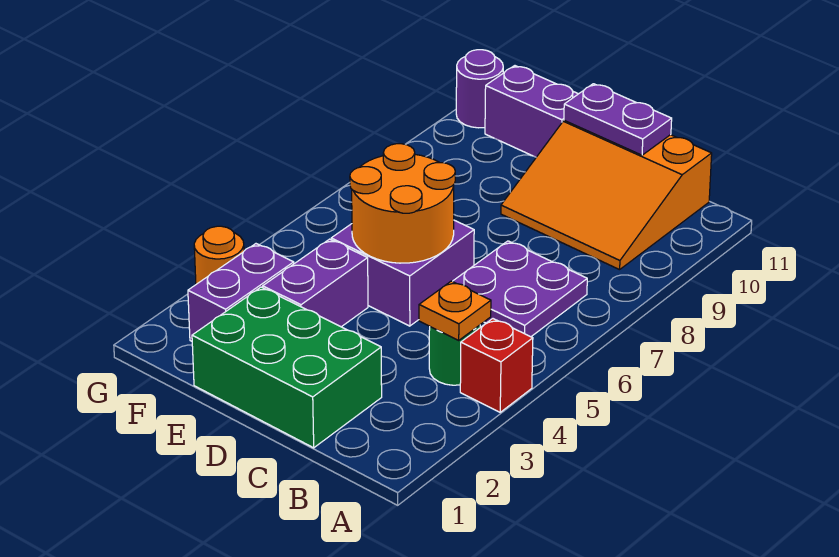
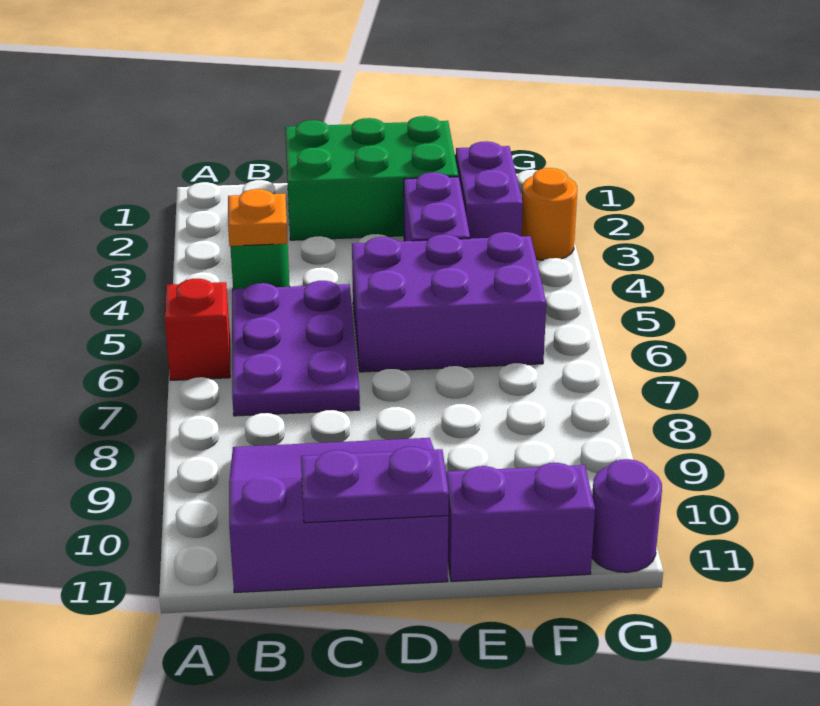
red brick A4 level 1 -> red brick A6 level 1
purple plate B6:C7 level 1 -> purple plate B5:C7 level 1
orange slope B9:D11 level 1 top 11 -> purple slope B9:D11 level 1 top 11
purple brick D5:E6 level 1 -> purple brick D5:F6 level 1
orange round brick D5:E6 level 2 -> none

